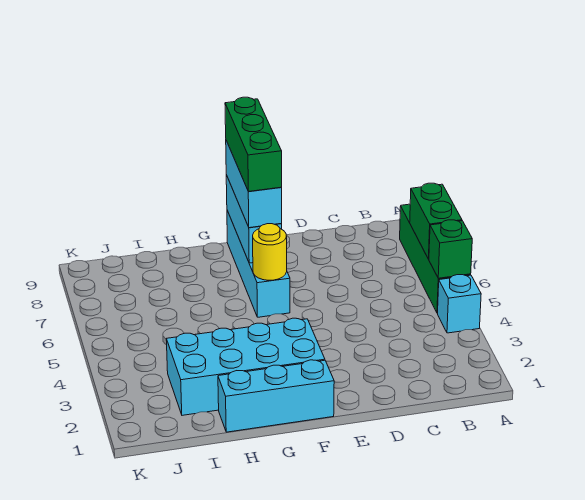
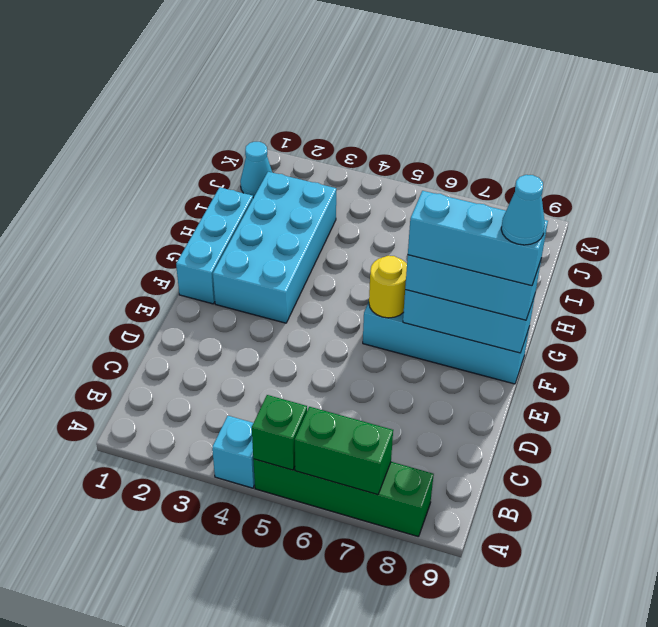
green brick F7:F9 level 4 -> cyan brick F7:F9 level 4
none -> cyan cone F9 level 5
none -> cyan cone J1 level 1

